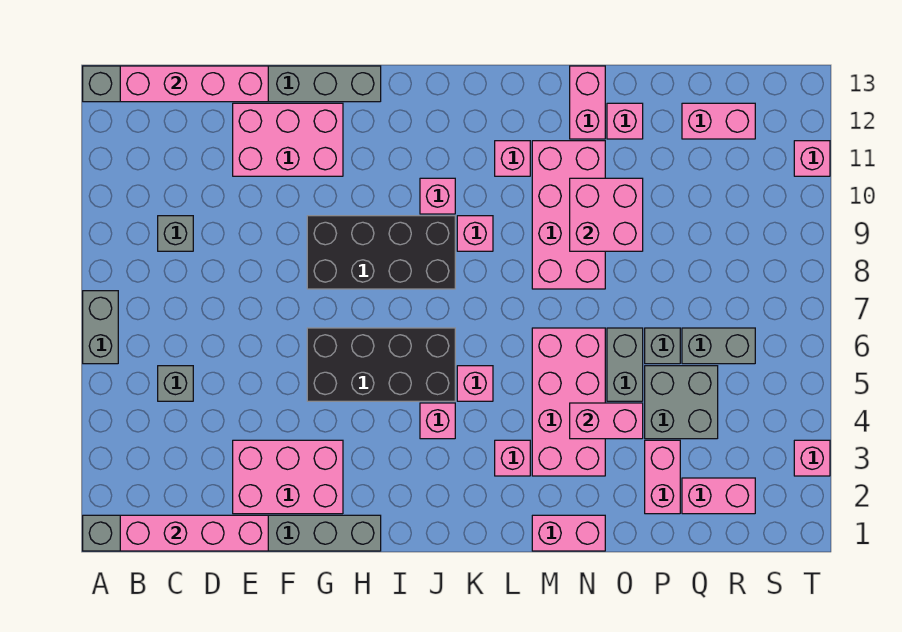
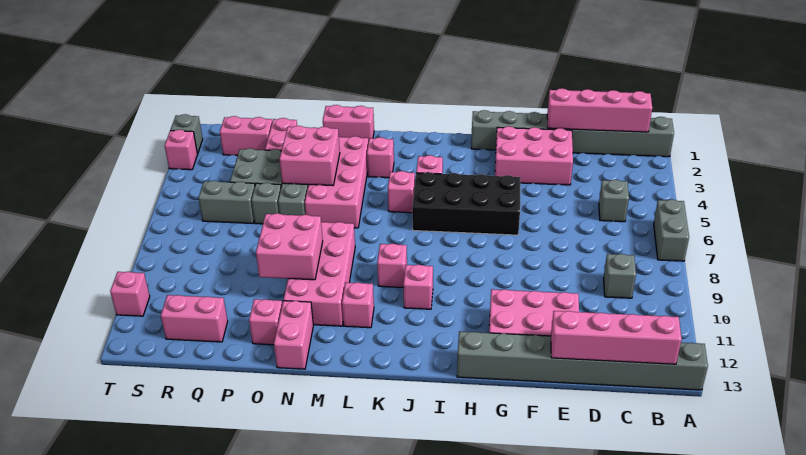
black brick G8:J9 level 1 -> none
pink brick N4:O4 level 2 -> pink brick N4:O5 level 2
none -> grey brick T2 level 1

